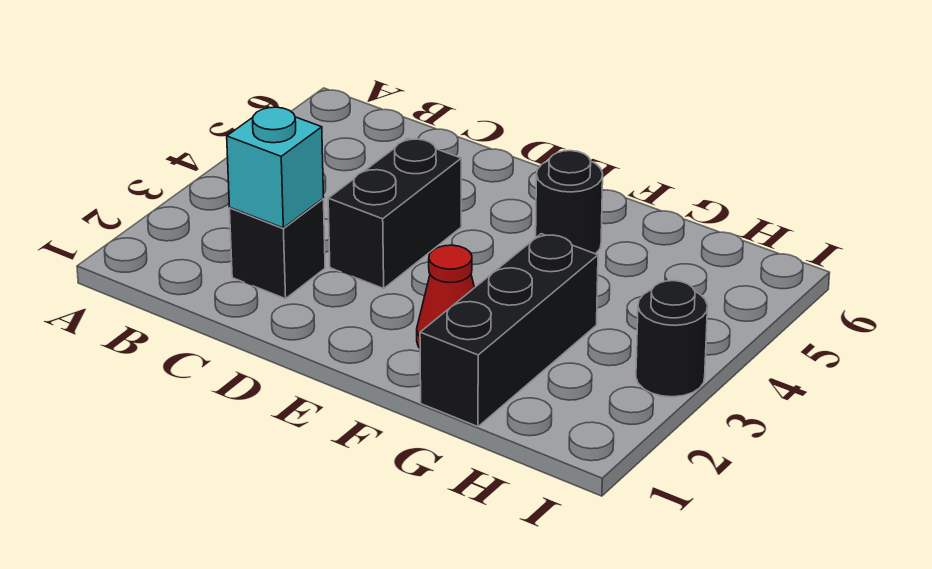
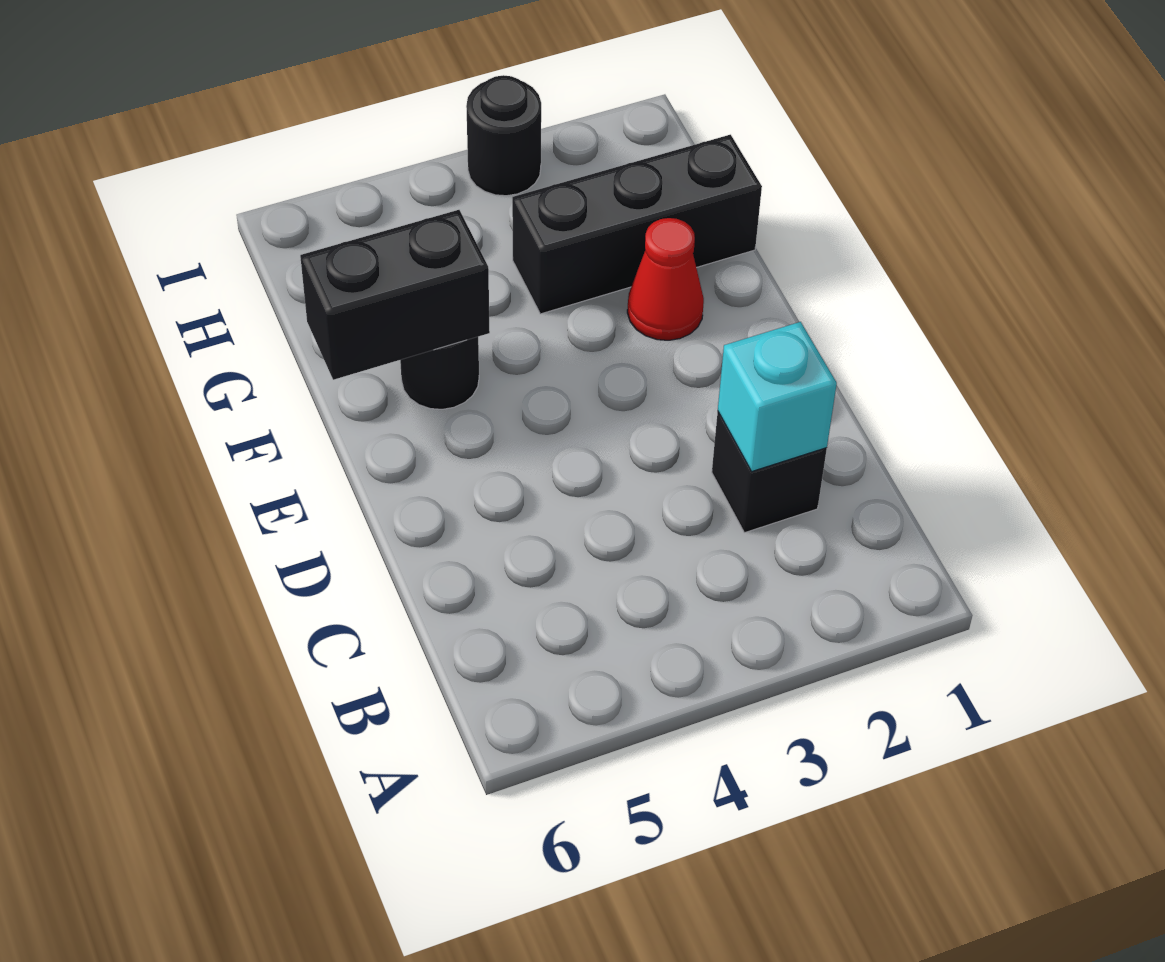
black brick D3:D4 level 1 -> black brick F5:F6 level 2

